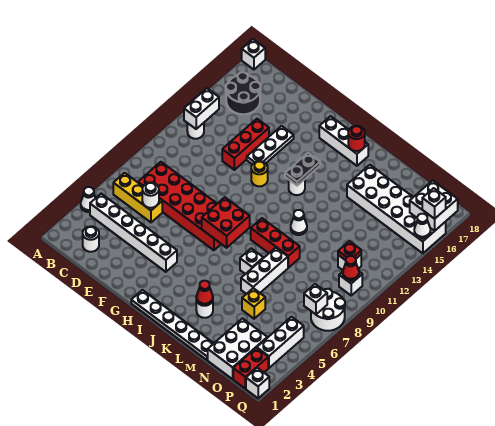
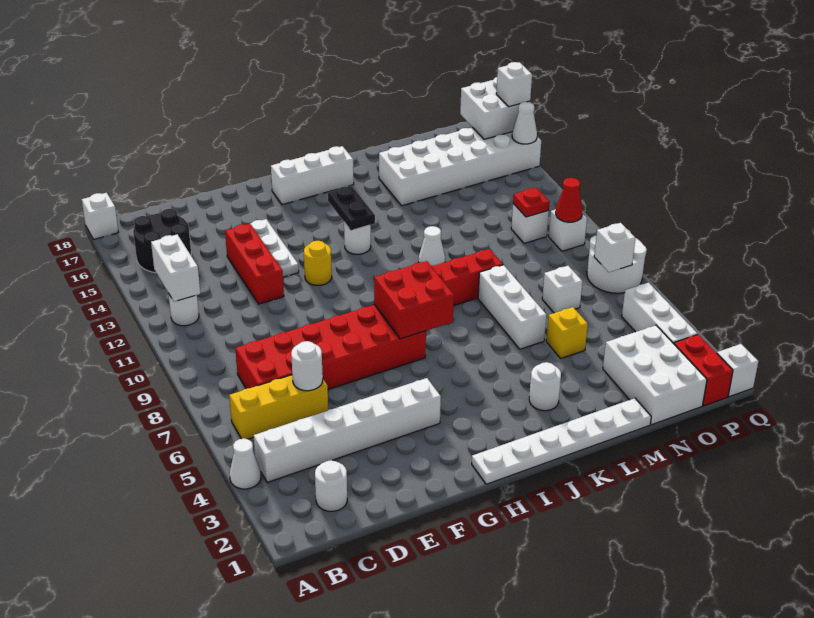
red round brick J17 level 2 -> none
red cone K3 level 2 -> none
white brick K7 level 1 -> white brick N7 level 1

